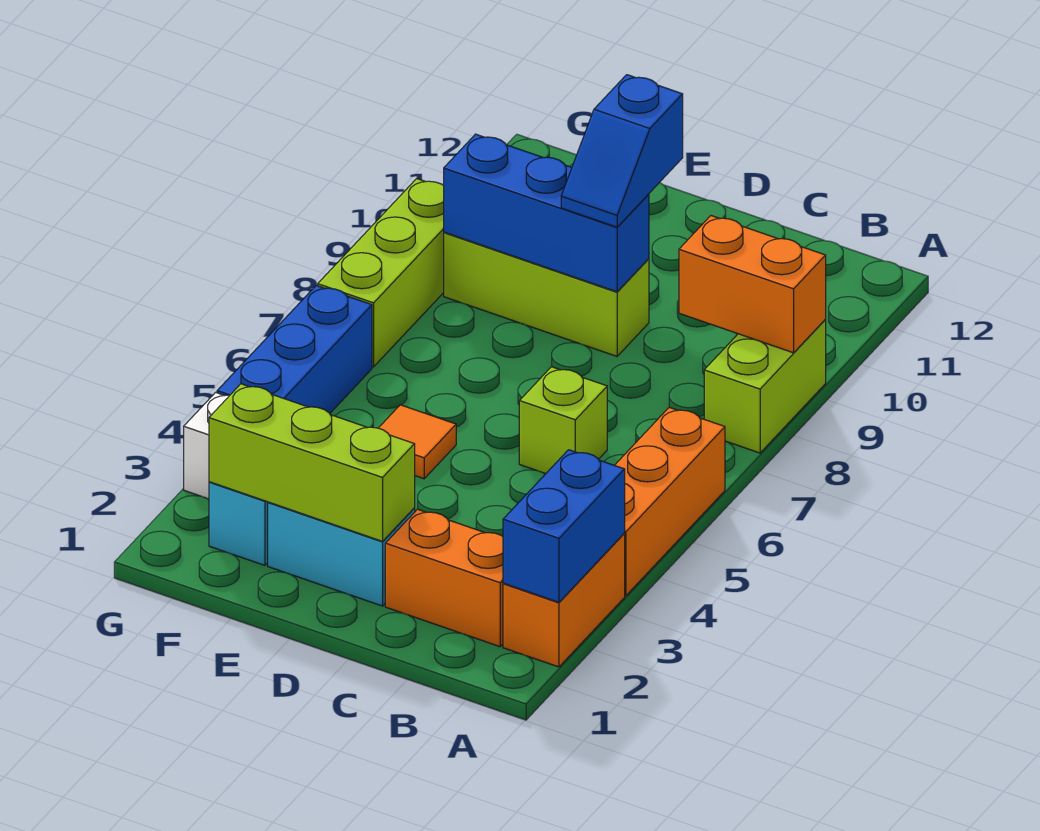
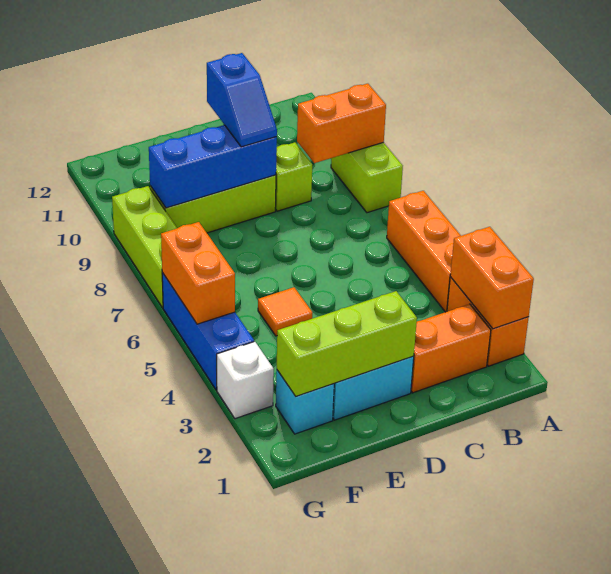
blue brick A2:A3 level 2 -> orange brick A2:A3 level 2
lime brick C6 level 1 -> lime brick C9 level 1
none -> orange brick G5:G6 level 2

